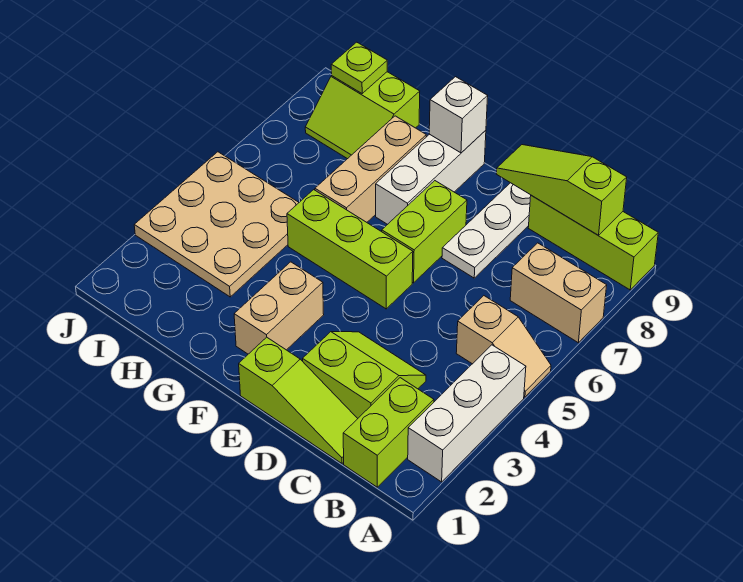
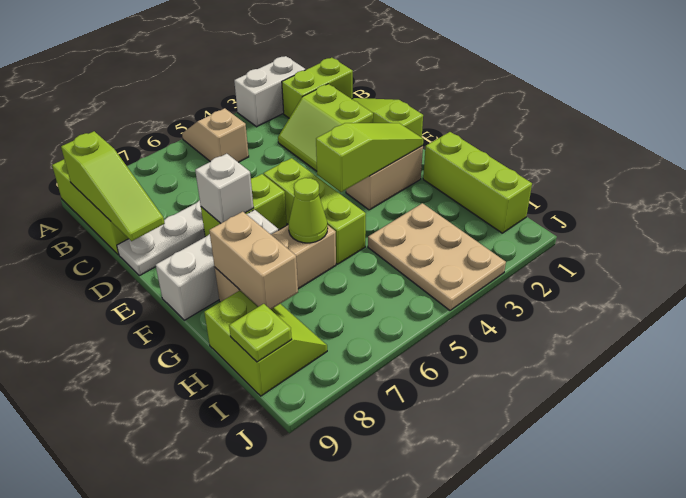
white brick A2:A4 level 1 -> white brick A2:A3 level 1
tan brick A7:B7 level 1 -> tan brick G8:H8 level 2
none -> lime slope F2:F4 level 2 top 4
white brick F9 level 2 -> white brick E7 level 2
none -> lime brick G1:I1 level 1
none -> lime cone G6 level 2
tan plate H3:J5 level 1 -> tan plate H3:J4 level 1

